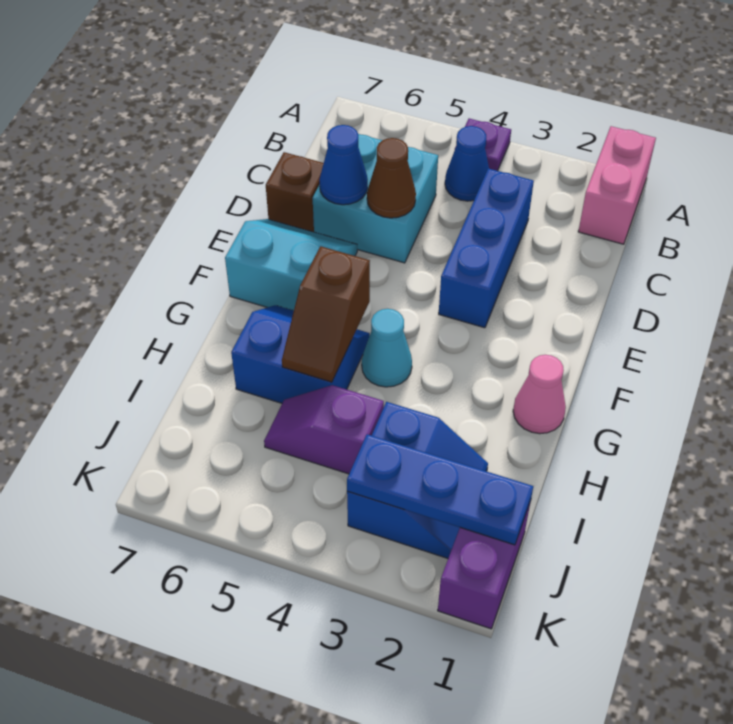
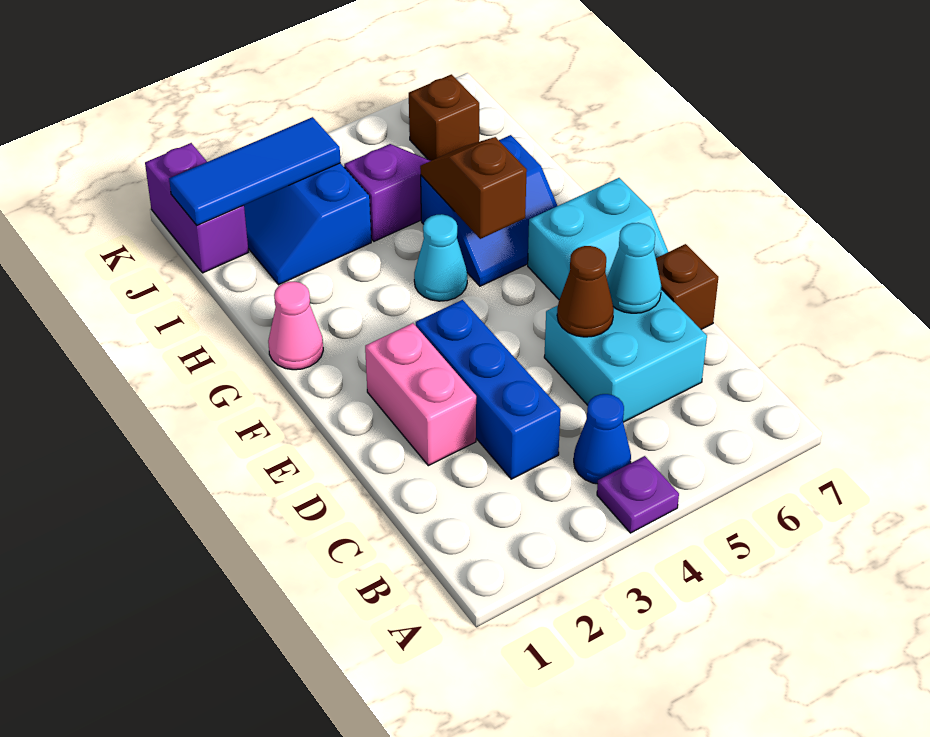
pink brick A1:B1 level 1 -> pink brick D2:E2 level 1
blue cone D6 level 2 -> cyan cone D6 level 2
blue plate J1:J3 level 2 -> blue tile J1:J3 level 2
none -> brown brick J6 level 1

